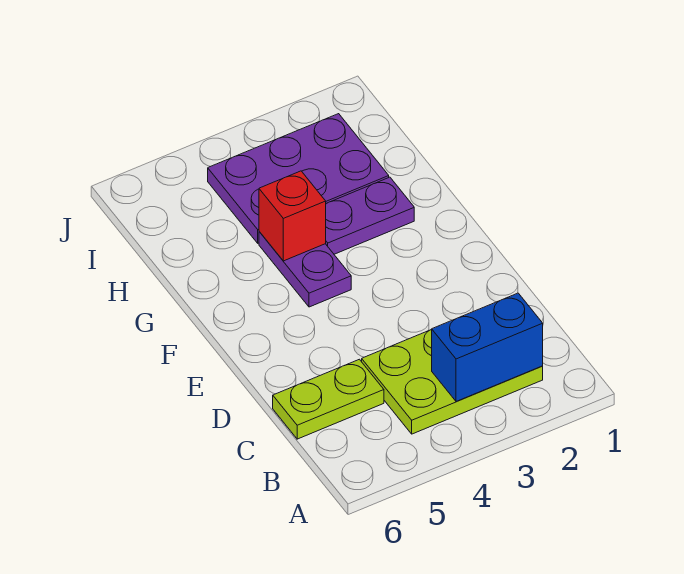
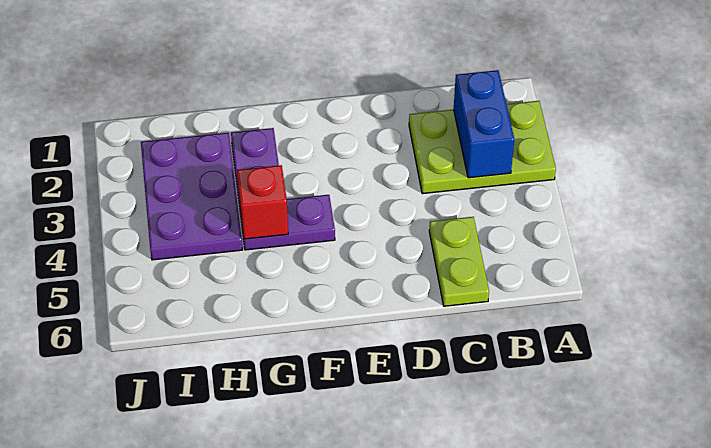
lime plate B2:C4 level 1 -> lime plate A2:C3 level 1

